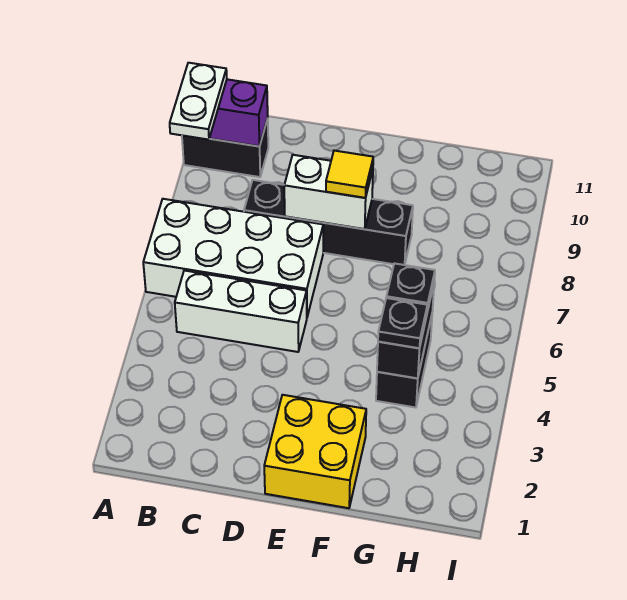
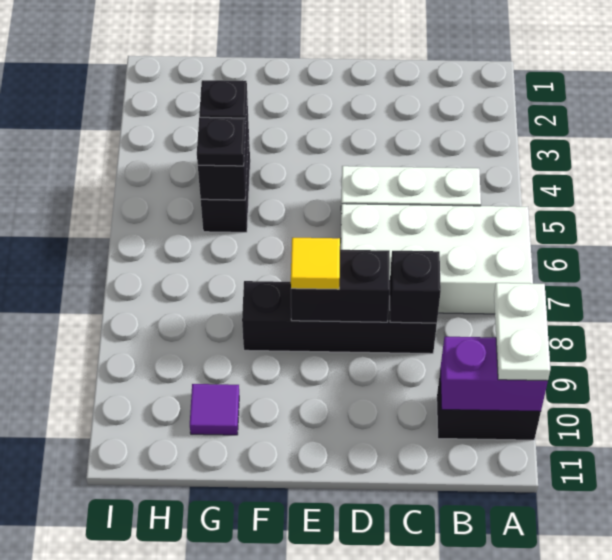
none -> black brick C8 level 2
white brick D8:E8 level 2 -> black brick D8:E8 level 2
yellow brick E1:F2 level 1 -> none
none -> purple tile G10 level 1

